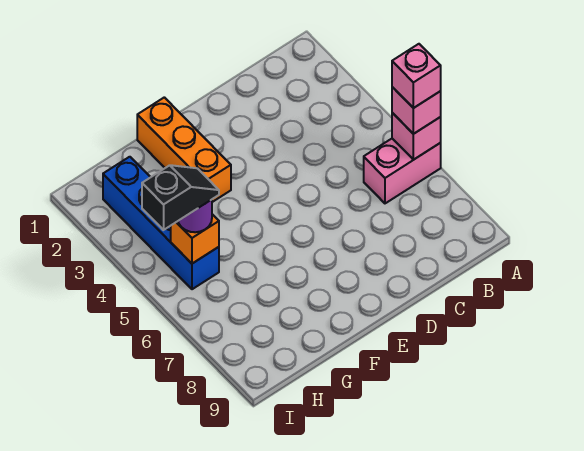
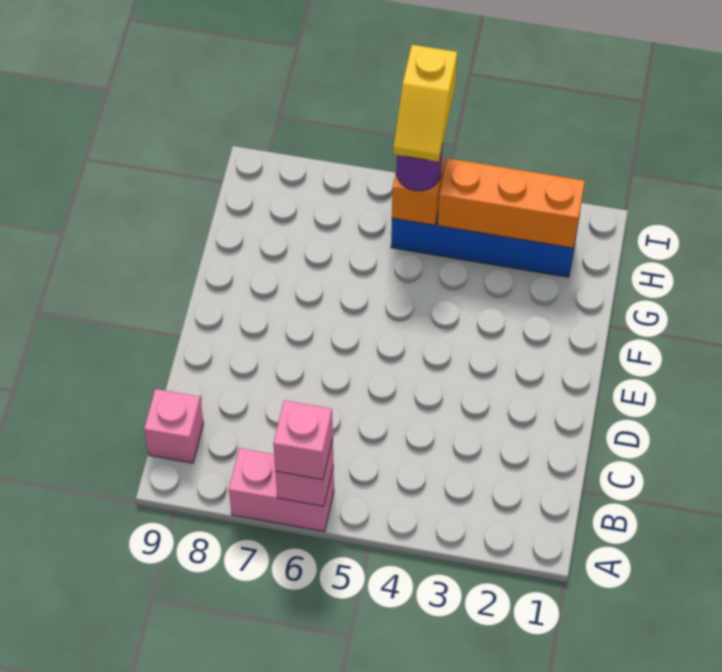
pink brick A6:B6 level 1 -> pink brick A6:A7 level 1
pink brick A6 level 4 -> pink brick B9 level 1
orange brick F1:F3 level 1 -> orange brick H2:H4 level 2
black slope H5:I5 level 4 top I -> yellow slope H5:I5 level 4 top I

